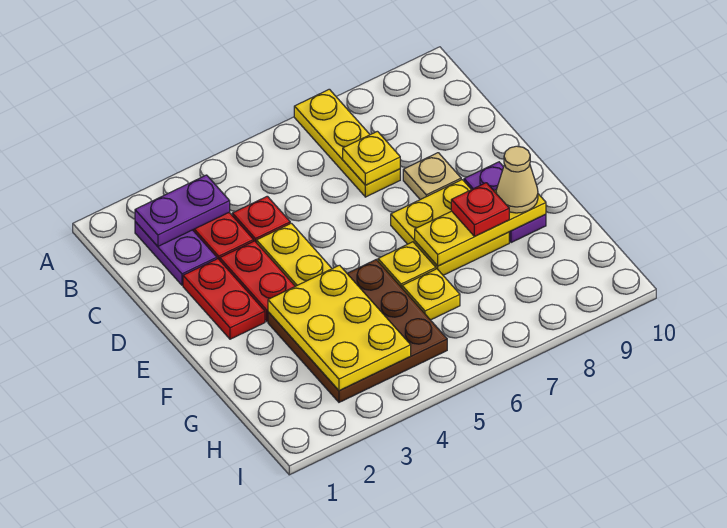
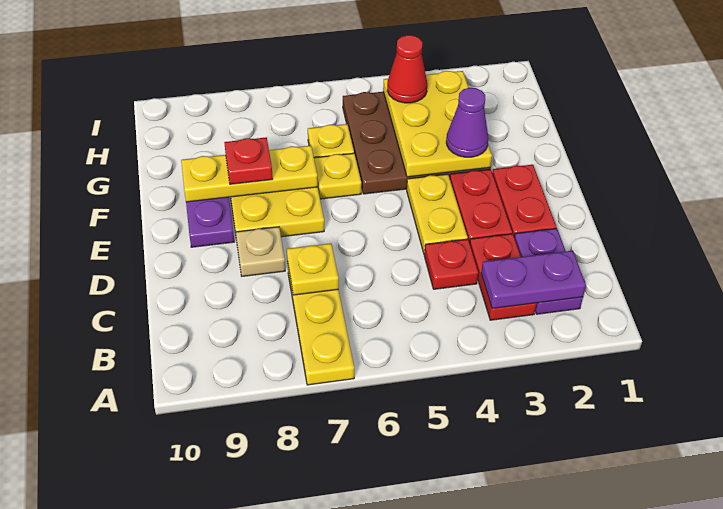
none -> purple cone F3 level 3
tan cone F9 level 3 -> none
none -> red cone H4 level 3

